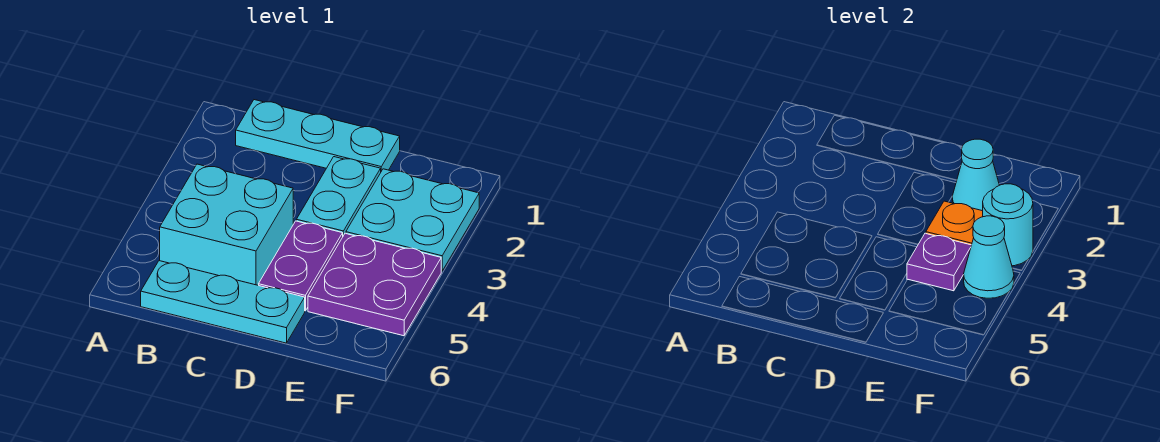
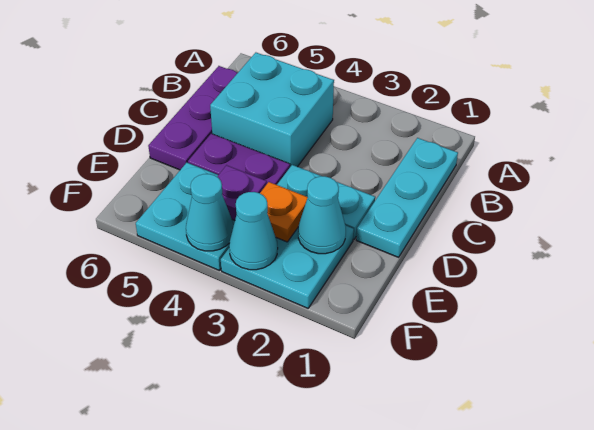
cyan plate B6:D6 level 1 -> purple plate B6:D6 level 1
purple plate E4:F5 level 1 -> cyan plate E4:F5 level 1
cyan round brick F3 level 2 -> cyan cone F3 level 2

